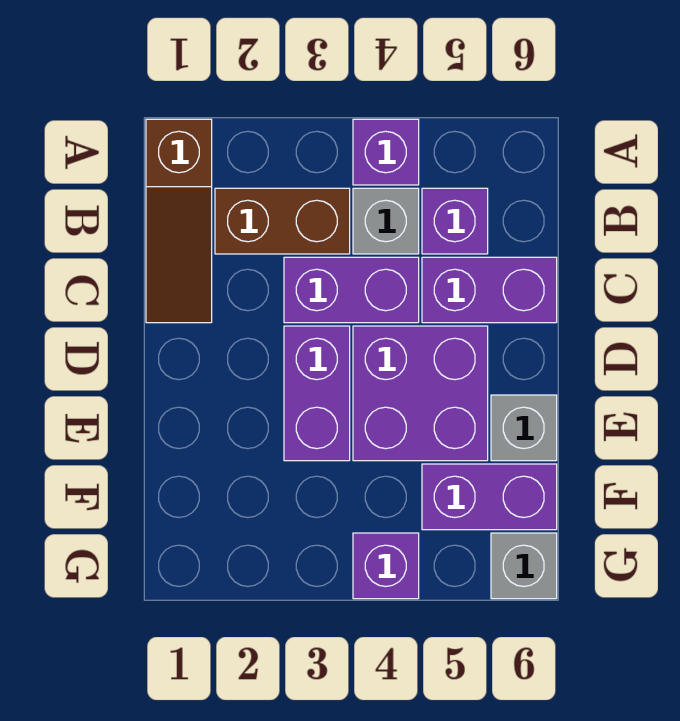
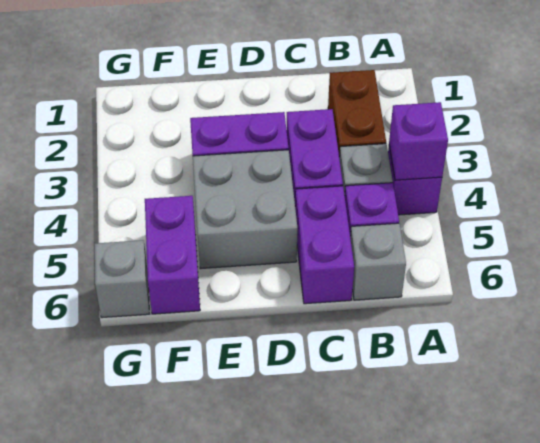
brown slope A1:C1 level 1 top A -> none
purple brick D4:E5 level 1 -> grey brick D4:E5 level 1
grey brick E6 level 1 -> grey brick B6 level 1
purple brick G4 level 1 -> purple brick A4 level 2

